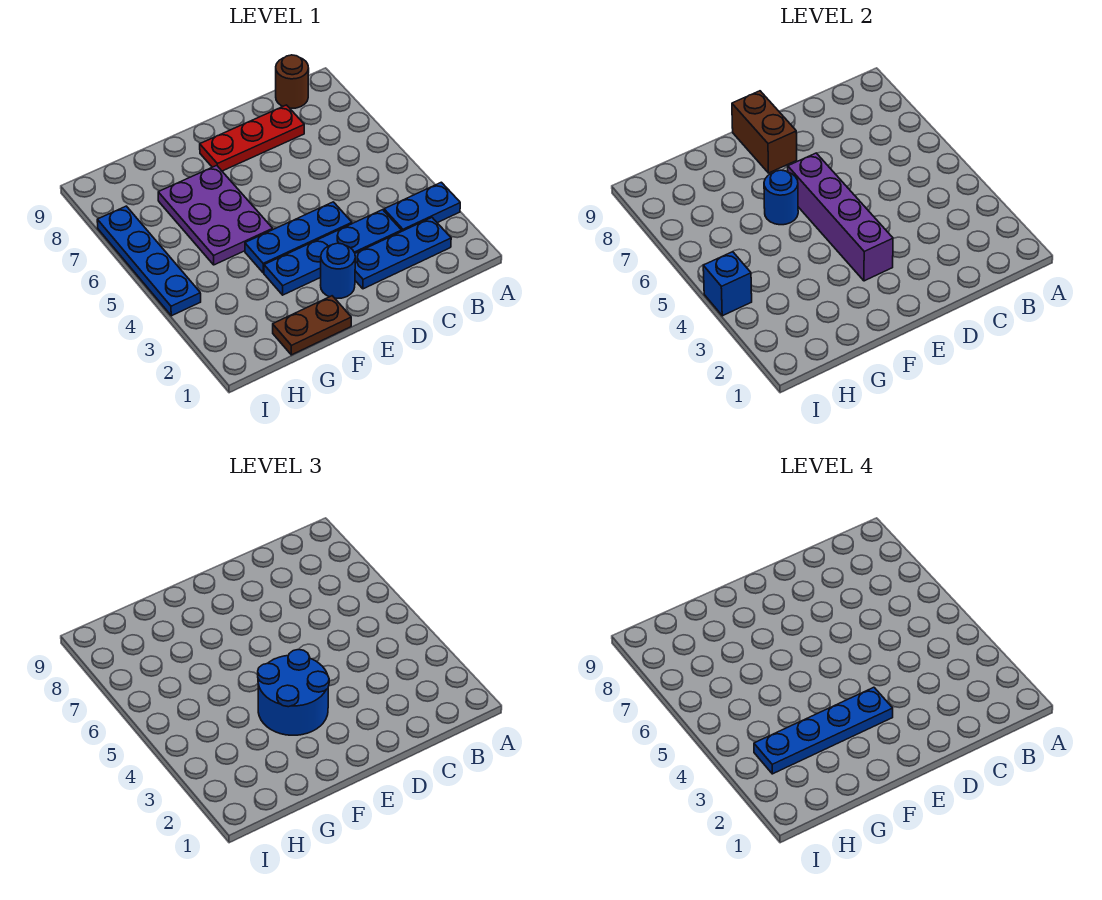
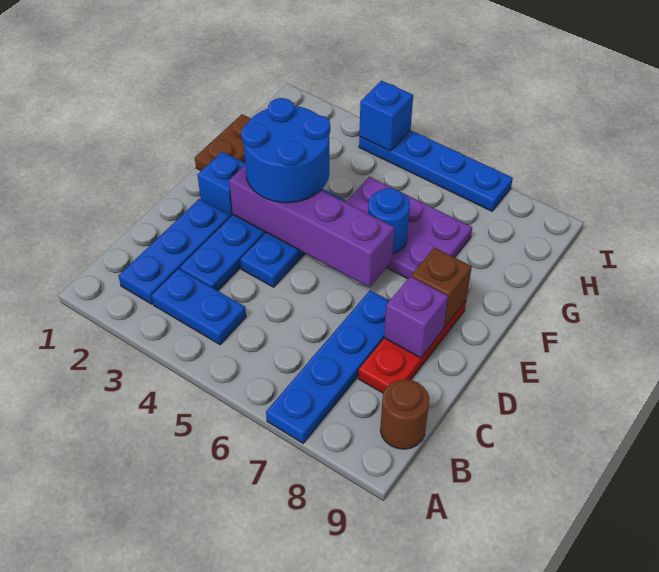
blue plate A3:B3 level 1 -> blue plate B3:B4 level 1
none -> purple brick D8 level 2
blue round brick E2 level 1 -> blue brick E2 level 1
blue plate E3:H3 level 4 -> blue plate A7:D7 level 1
brown brick E8:E9 level 2 -> brown brick E8 level 2

